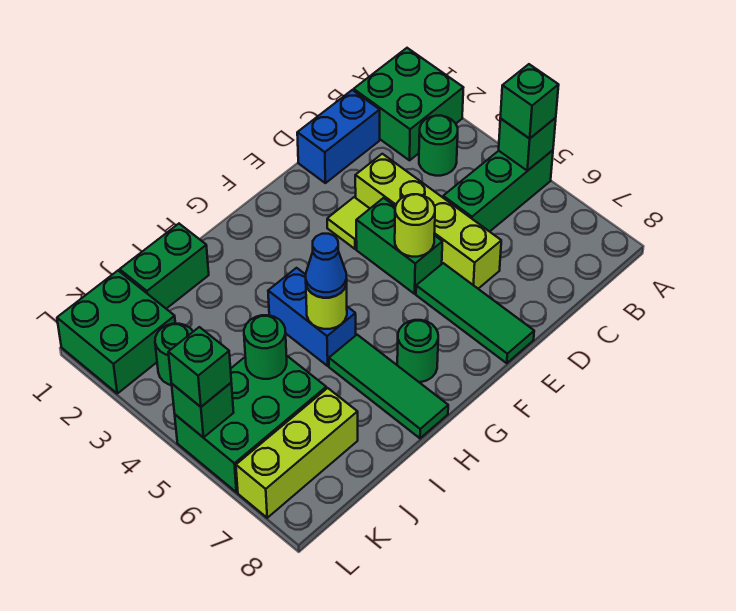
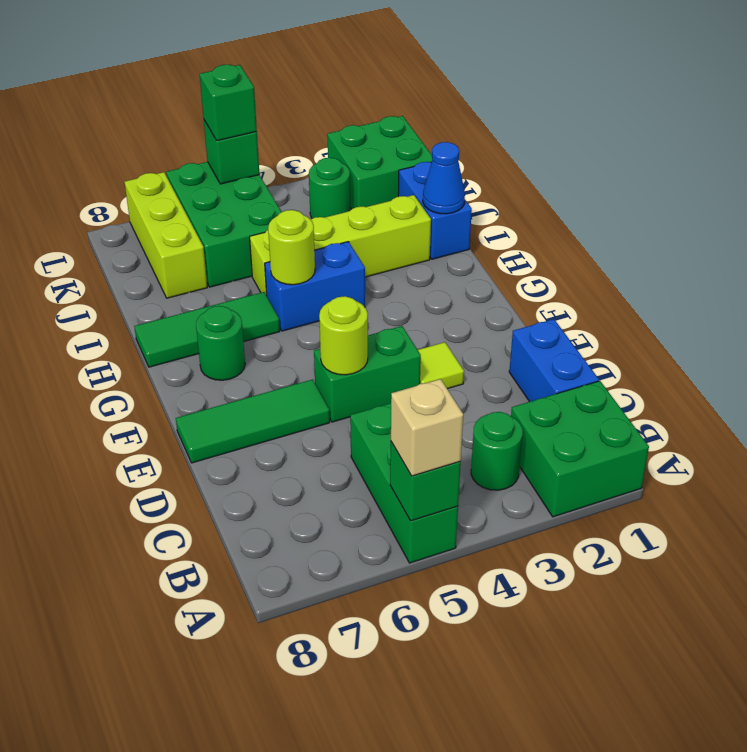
green brick A5 level 3 -> tan brick A5 level 3
lime brick D3:D6 level 1 -> lime brick I2:I5 level 1
blue cone H5 level 3 -> blue cone I1 level 2
green brick I1:J1 level 1 -> blue brick I1:J1 level 1
green round brick J5 level 2 -> none

